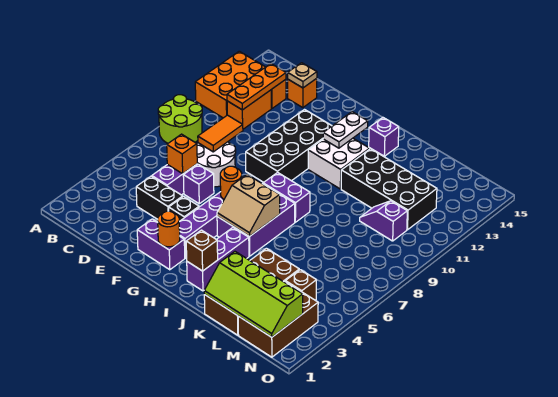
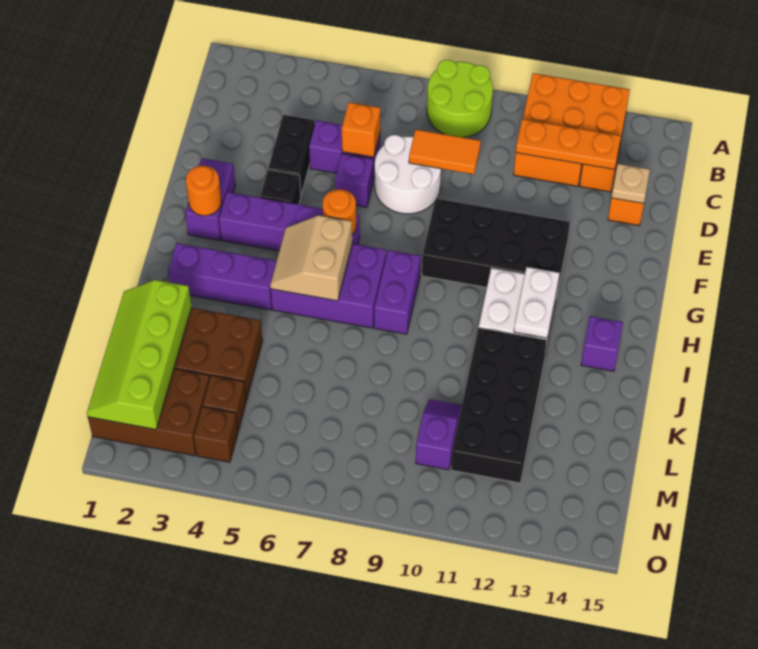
white plate H12:H13 level 2 -> white plate H12:I12 level 2
brown brick I2 level 2 -> brown brick N4 level 1

